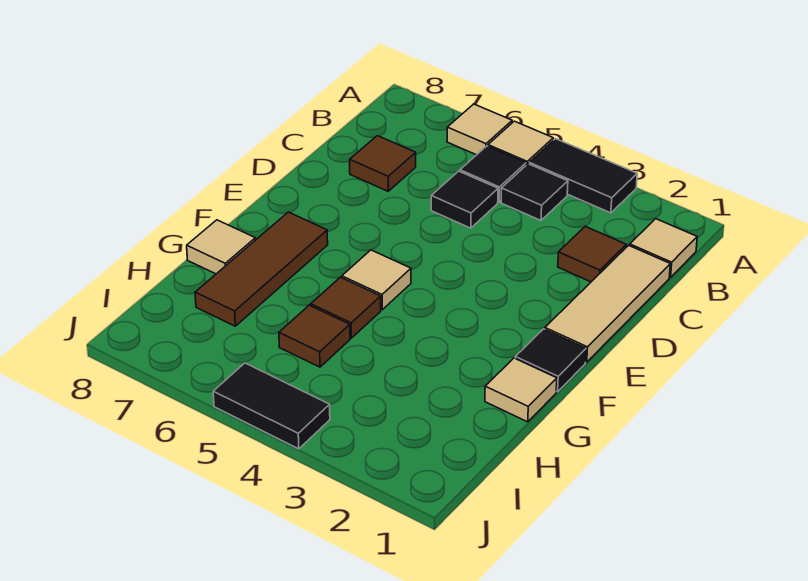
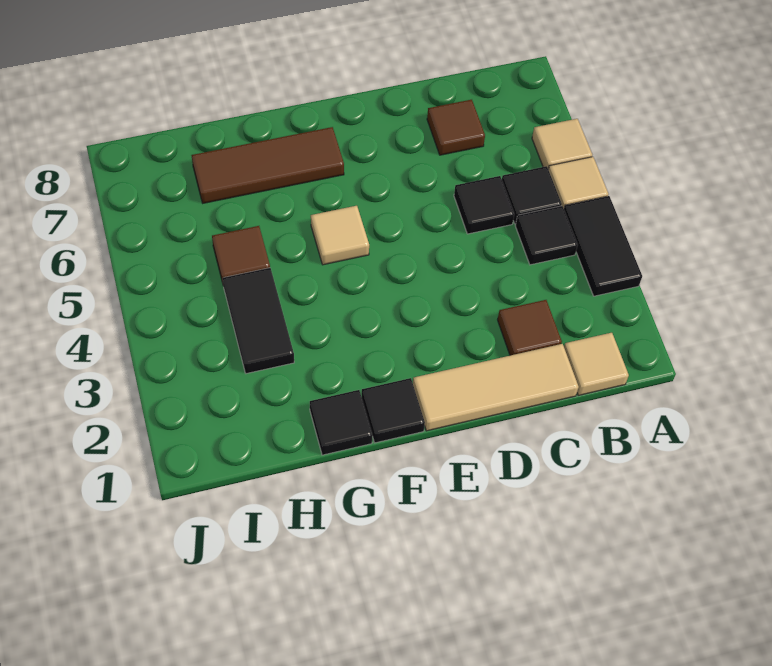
tan tile G1 level 1 -> black tile G1 level 1
brown tile G5 level 1 -> none
tan tile G8 level 1 -> none
black tile J4:J5 level 1 -> black tile H3:H4 level 1

